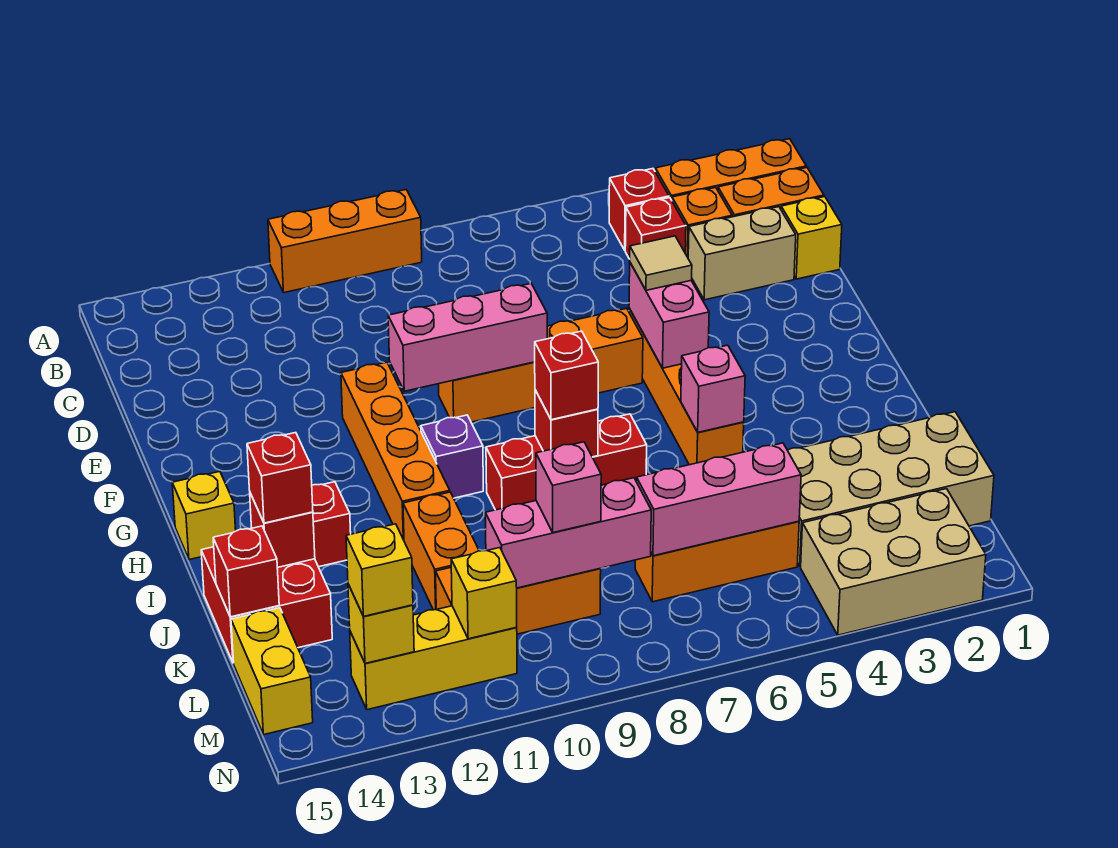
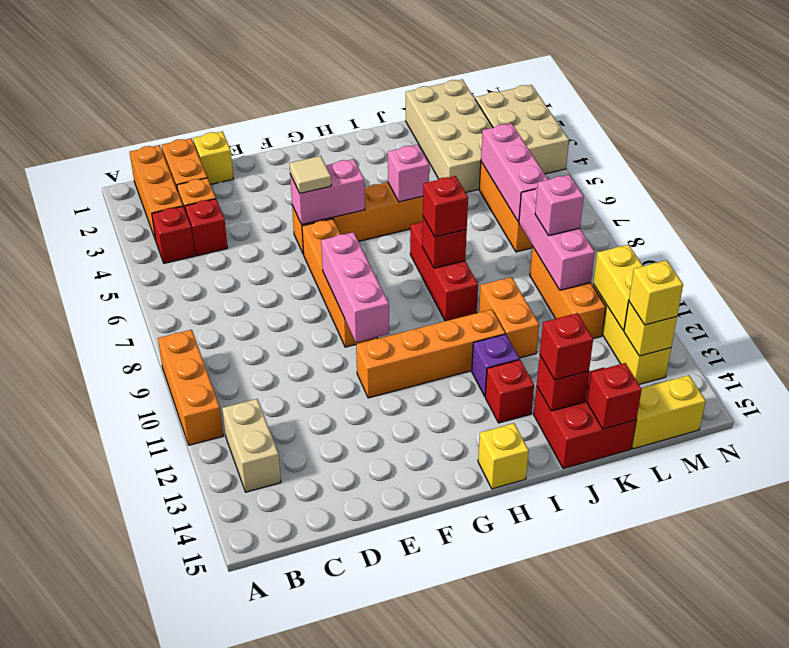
tan brick D2:D3 level 1 -> tan brick B12:B13 level 1
purple brick H10 level 1 -> purple brick I12 level 1
orange brick J11:K11 level 1 -> orange brick J10:J11 level 1
yellow brick M11 level 2 -> yellow brick M11:M12 level 2

